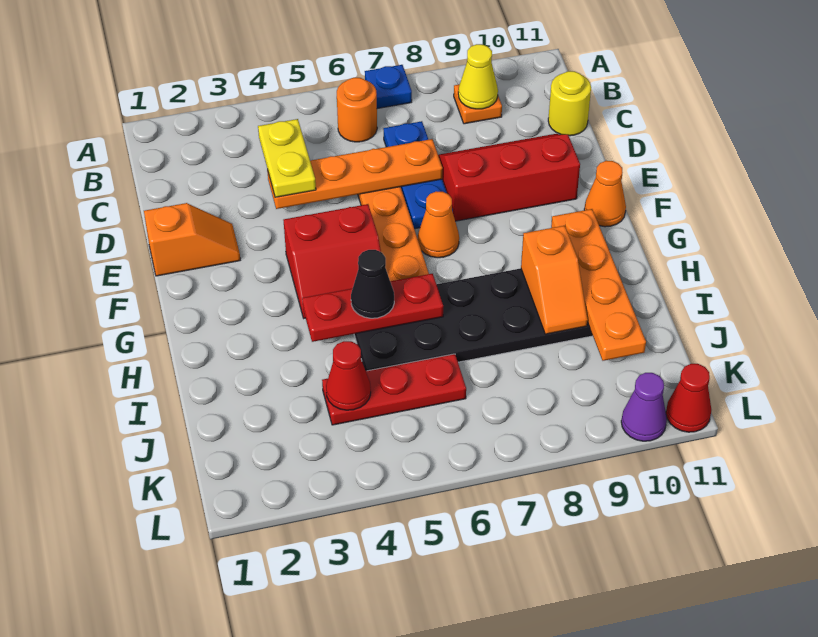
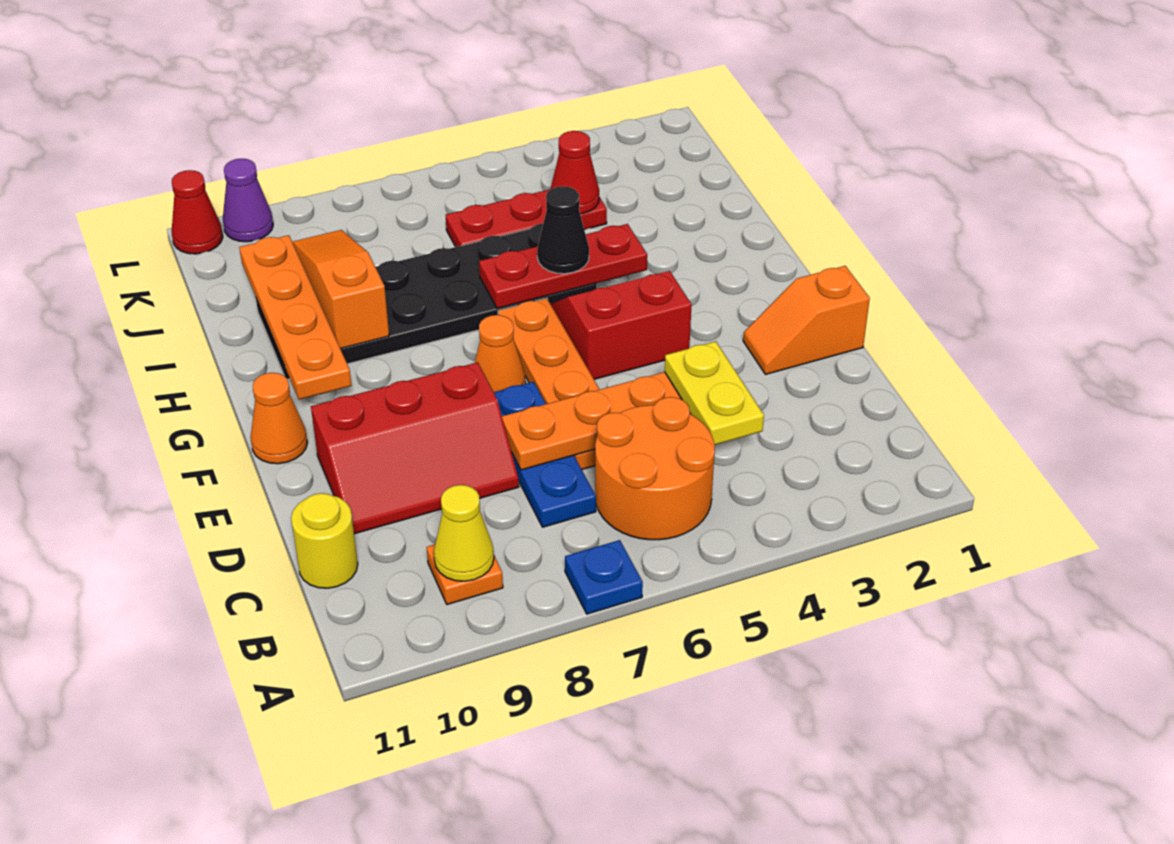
orange round brick B6 level 1 -> orange round brick B5:C6 level 1
orange slope H9:I9 level 2 top H -> orange slope H9:J9 level 2 top H

